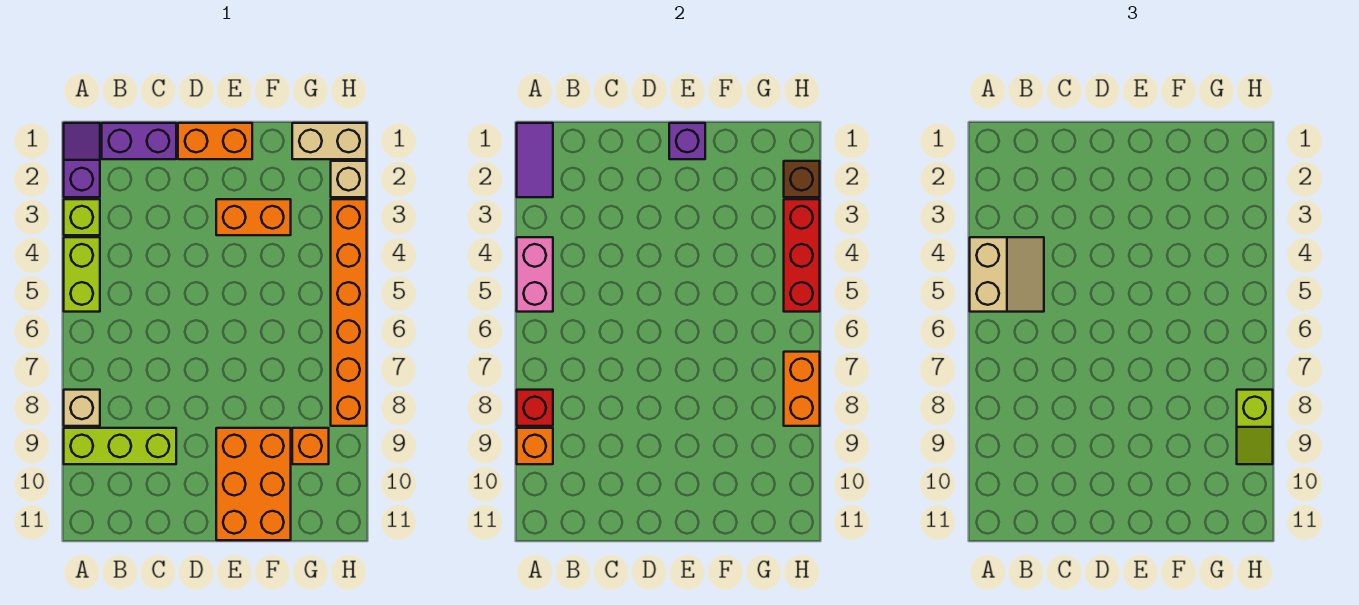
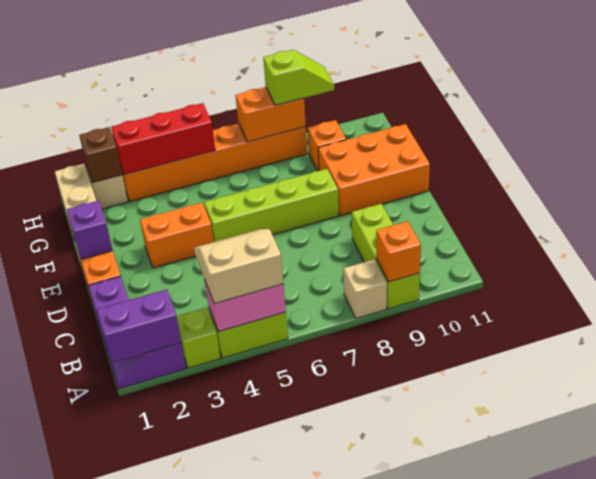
purple tile A1:A2 level 2 -> purple brick A1:A2 level 2
red brick A8 level 2 -> none
orange brick E3:F3 level 1 -> orange brick E3:E4 level 1
none -> lime brick E5:E8 level 1

